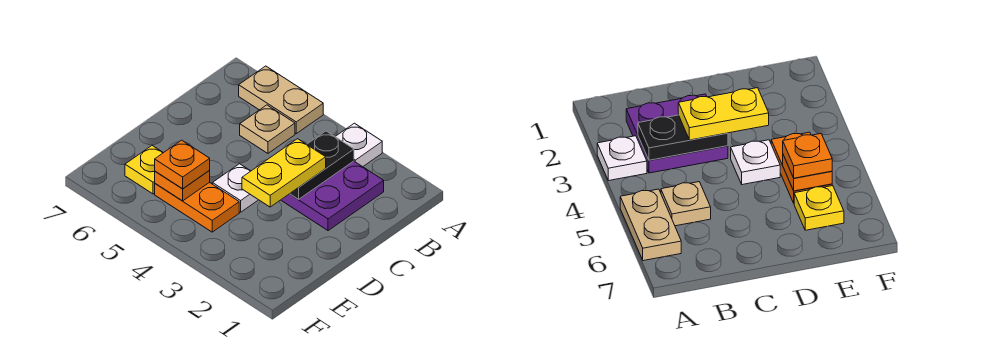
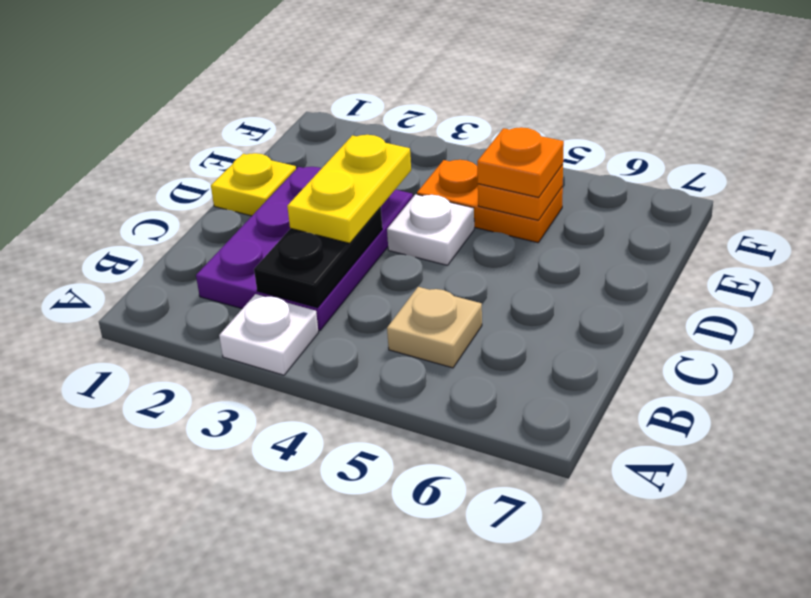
tan plate A5:A6 level 1 -> none
purple plate B2:C3 level 1 -> purple plate B2:D3 level 1
yellow plate E6 level 1 -> yellow plate D1 level 1

